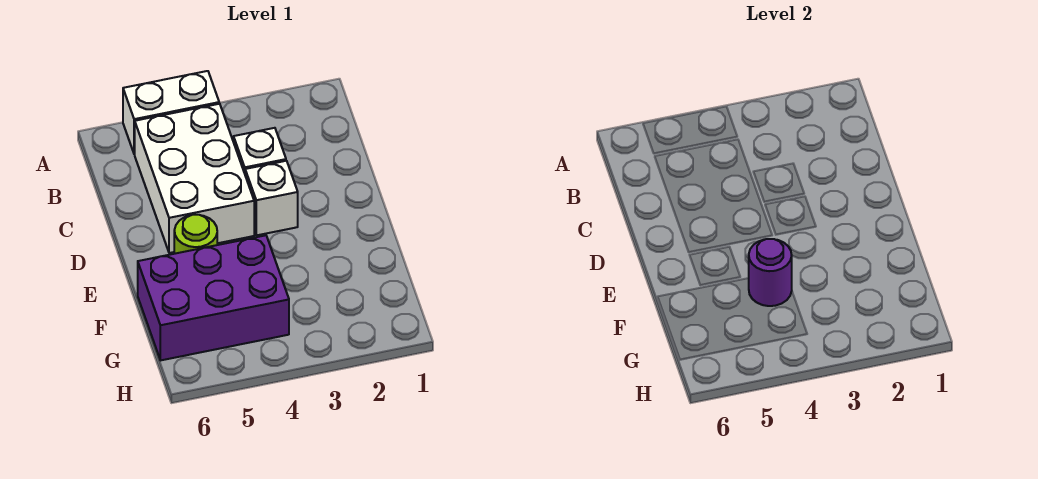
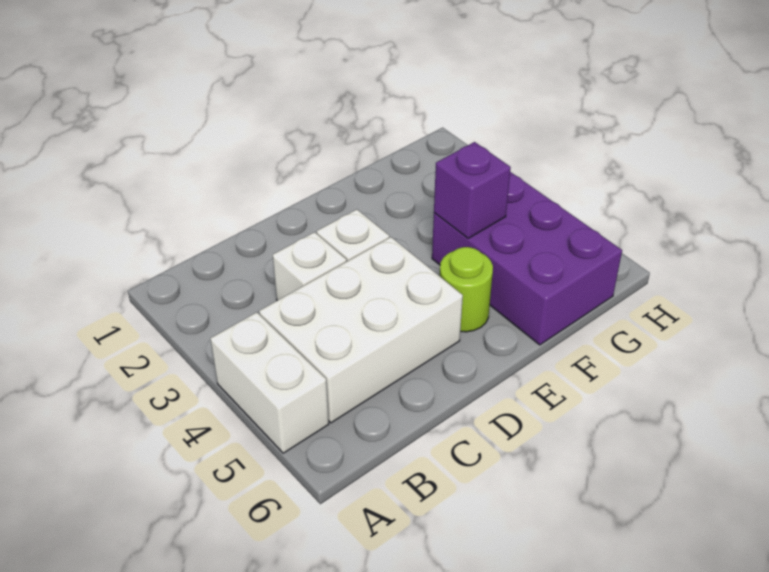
purple round brick F4 level 2 -> purple brick F4 level 2

